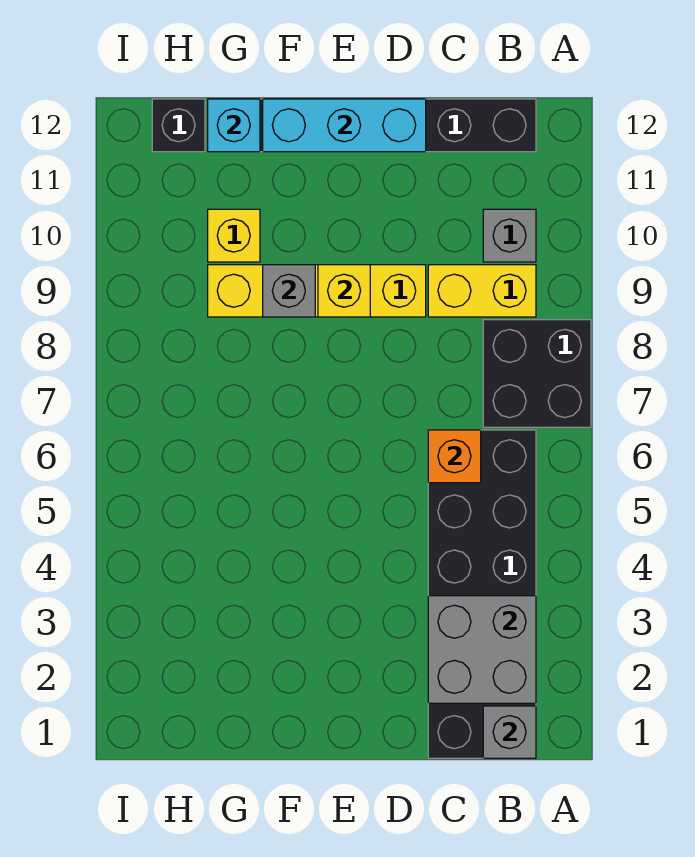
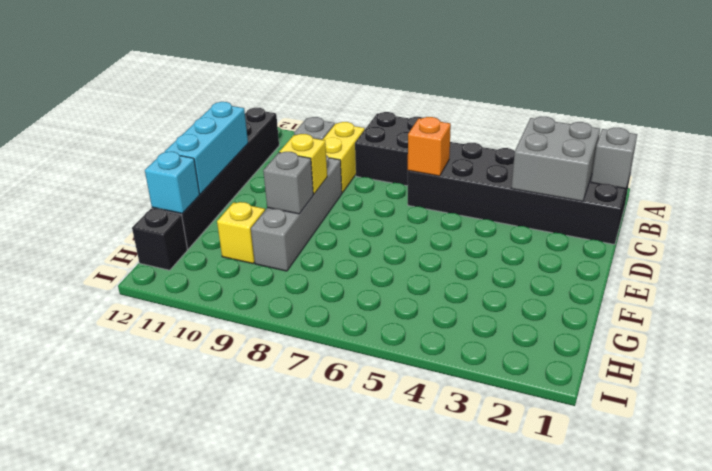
yellow brick D9:G9 level 1 -> grey brick D9:G9 level 1

